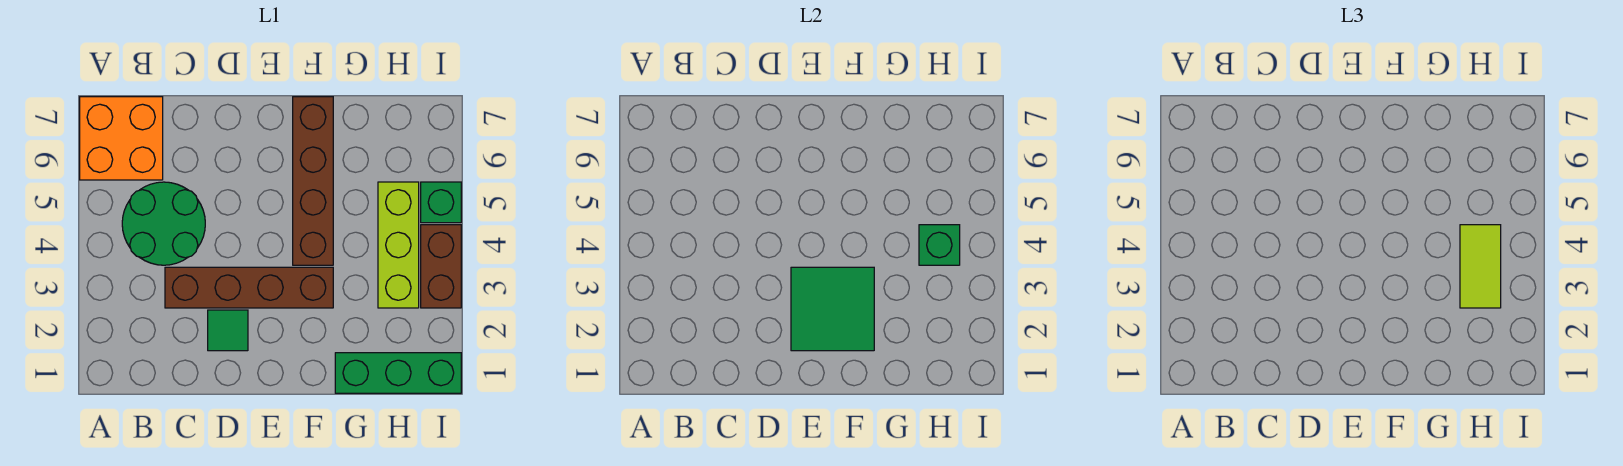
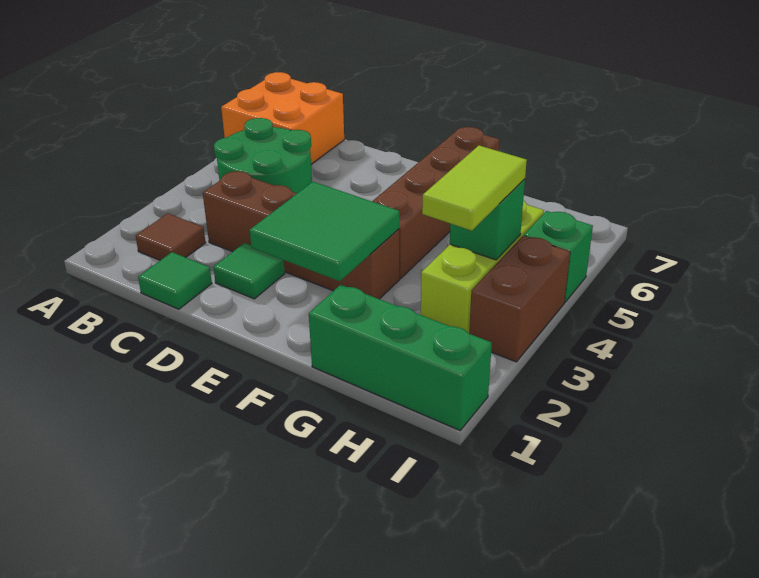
none -> brown tile B2 level 1
none -> green tile C1 level 1

